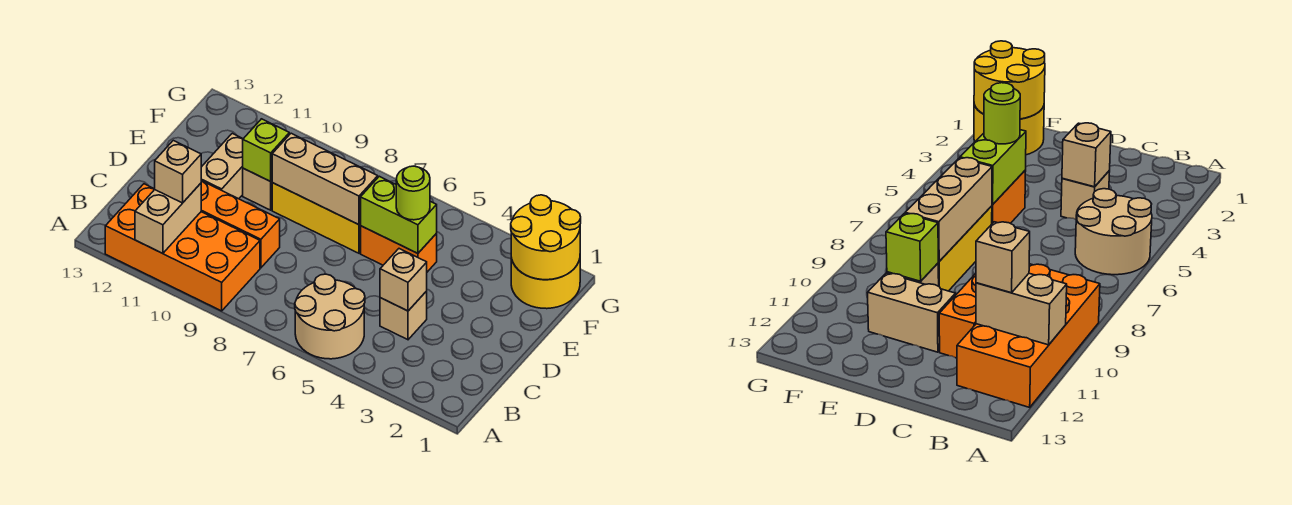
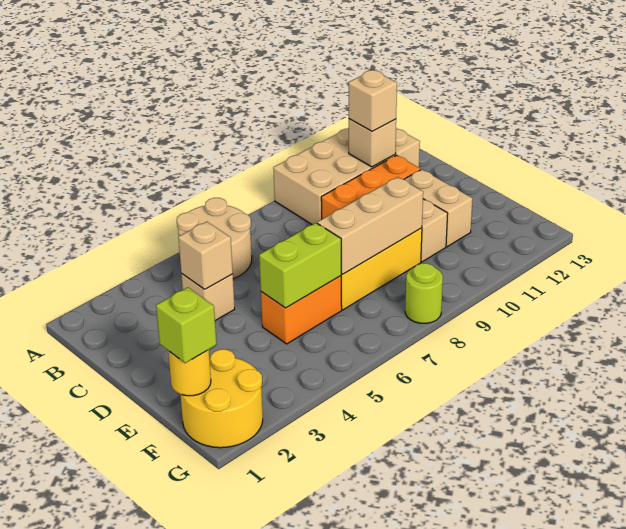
orange brick A9:B12 level 1 -> tan brick A9:B12 level 1
tan brick A11:B11 level 2 -> tan brick B11 level 2
lime round brick E5 level 3 -> lime round brick G8 level 1
lime brick E10 level 2 -> lime brick F1 level 3
yellow round brick F1:G2 level 2 -> yellow round brick F1 level 2

